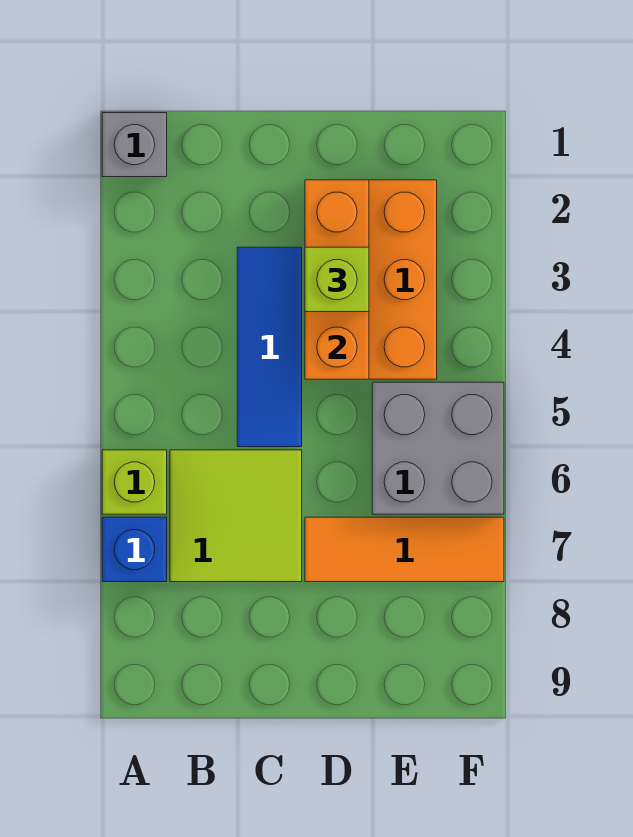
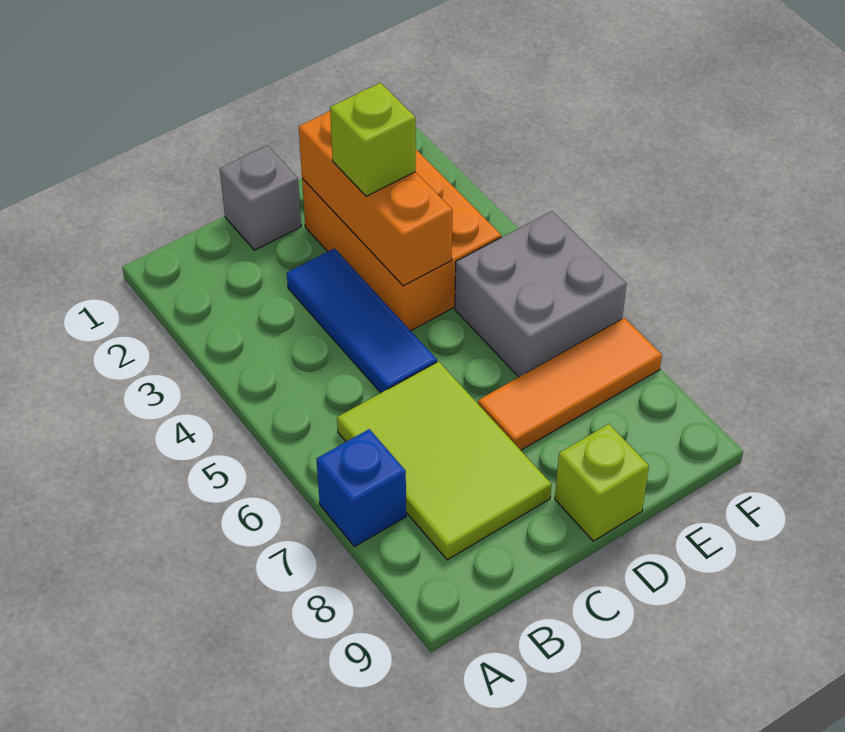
grey brick A1 level 1 -> grey brick C1 level 1
lime brick A6 level 1 -> lime brick D9 level 1
lime tile B6:C7 level 1 -> lime tile B6:C8 level 1

